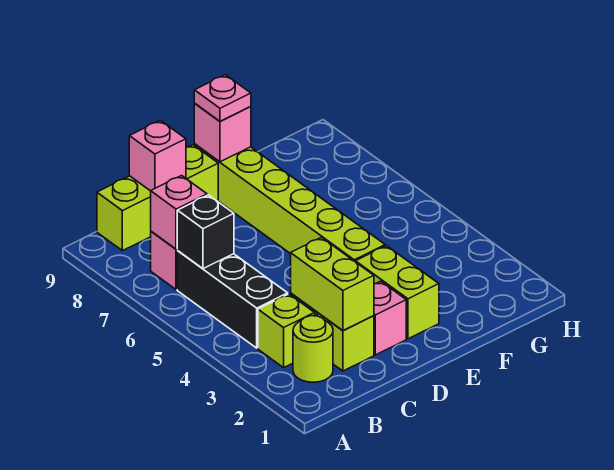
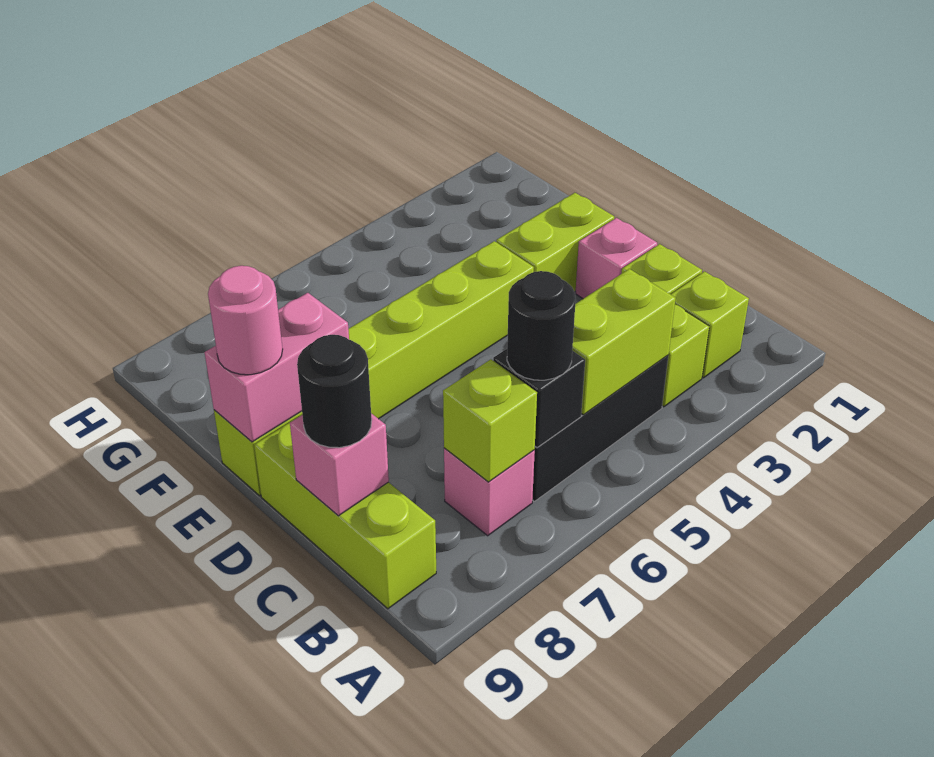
lime round brick B2 level 1 -> lime brick B2 level 1
none -> black round brick B6 level 3
pink brick B7 level 2 -> lime brick B7 level 2
lime brick C2:C3 level 2 -> lime brick B4:B5 level 2
none -> black round brick C9 level 3
pink brick E9 level 2 -> pink brick E8:E9 level 2
pink plate E9 level 3 -> pink round brick E9 level 3

